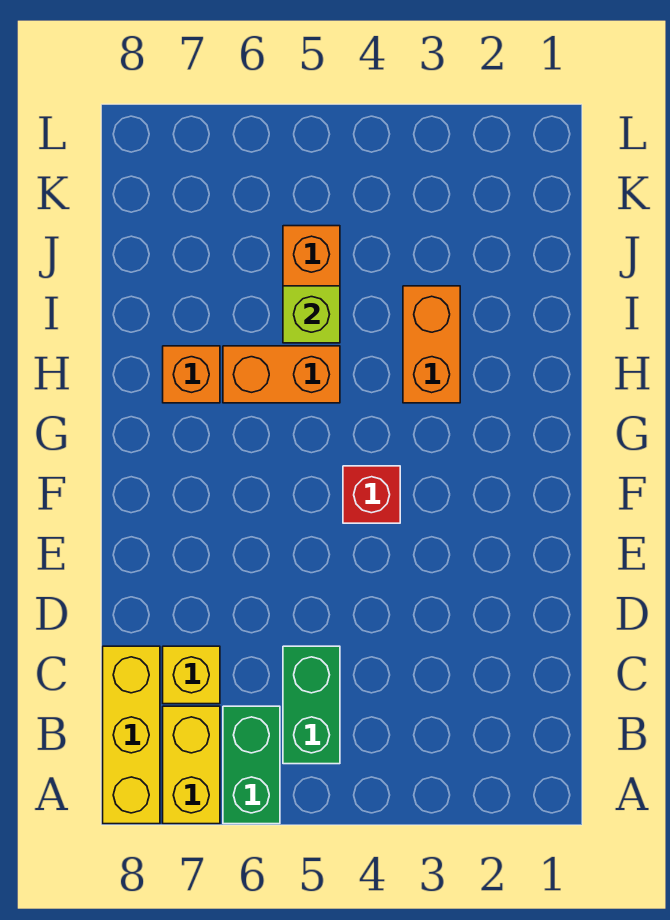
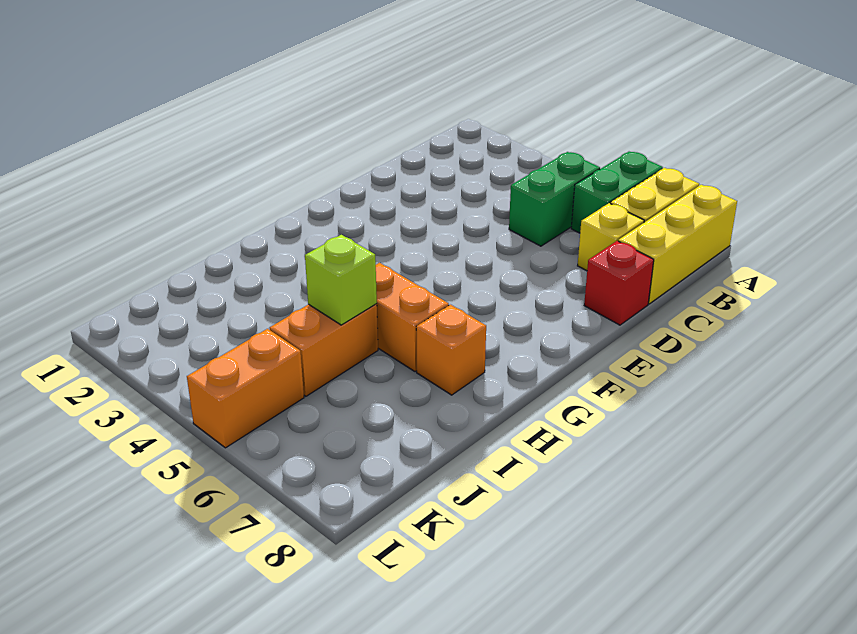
red brick F4 level 1 -> red brick D8 level 1
orange brick H3:I3 level 1 -> orange brick K5:L5 level 1

